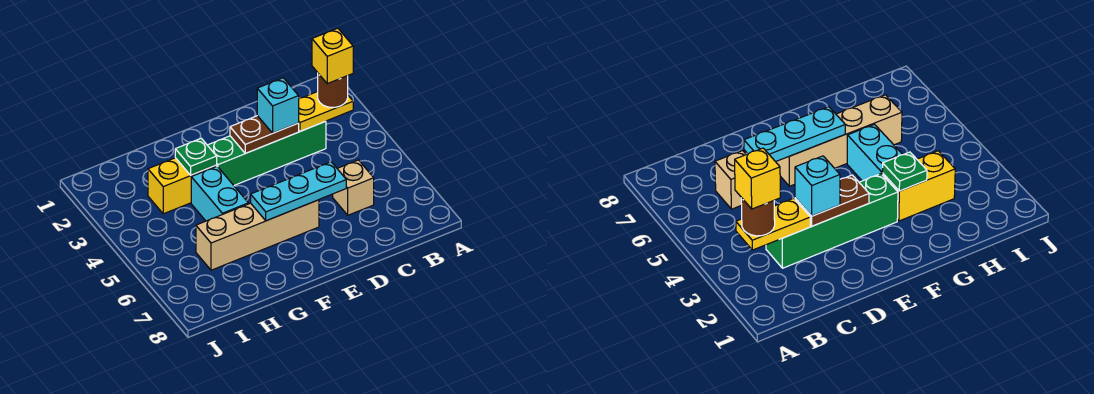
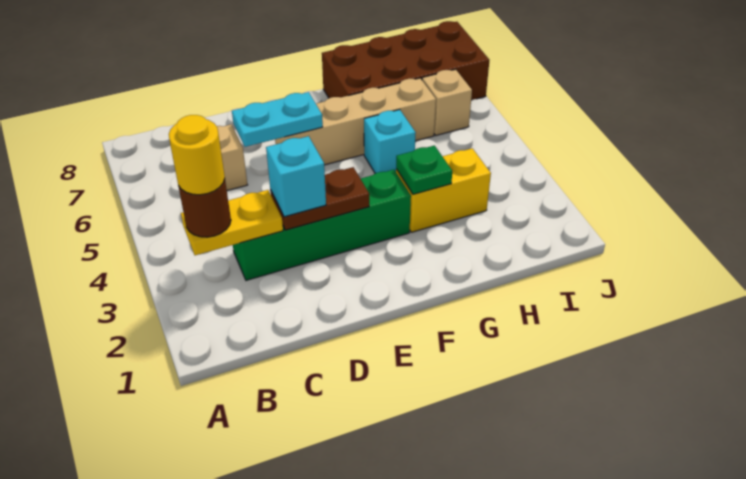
yellow brick B3 level 4 -> yellow round brick B3 level 4
cyan plate D6:F6 level 2 -> cyan plate D6:E6 level 2
cyan brick G4:G5 level 1 -> cyan brick G5 level 1
none -> brown brick G7:J8 level 1
none -> tan brick I6 level 1

